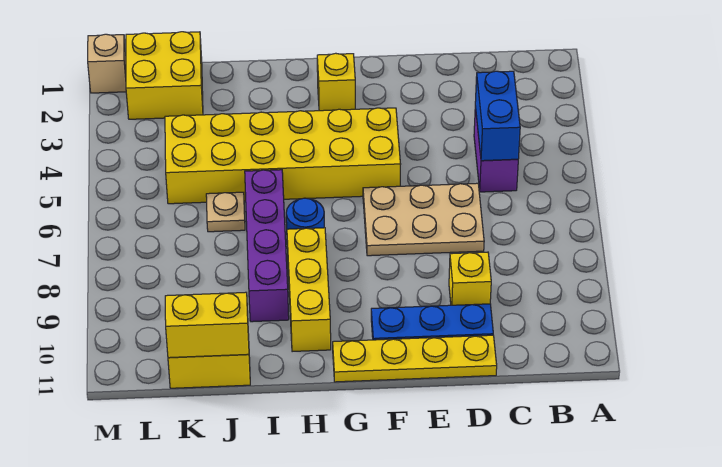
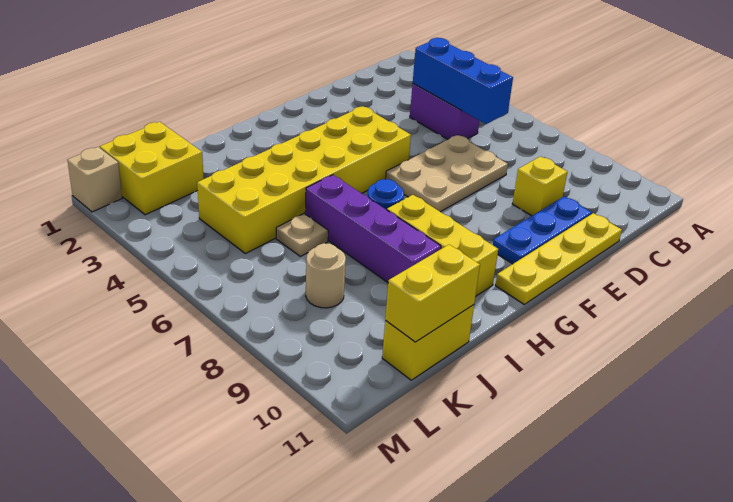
blue brick C4:C5 level 2 -> blue brick C4:C6 level 2
yellow brick G2 level 1 -> none
none -> tan round brick K8 level 1

